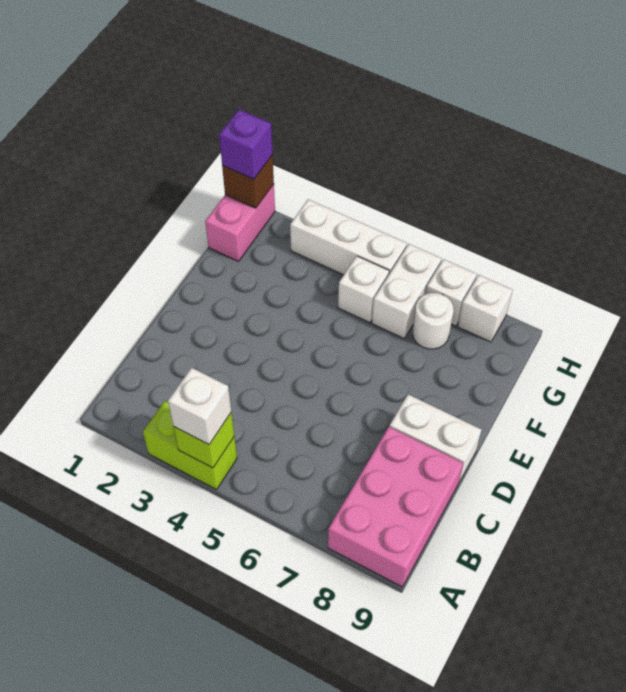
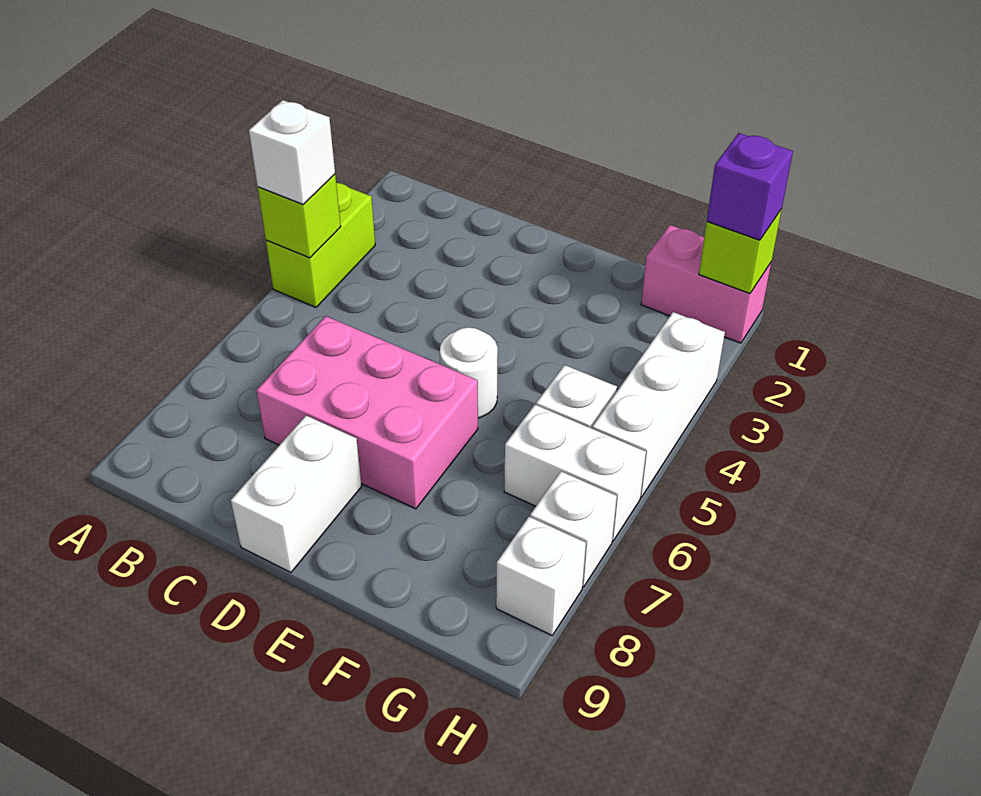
pink brick A8:C9 level 1 -> pink brick C6:E7 level 1
white round brick G7 level 1 -> white round brick E5 level 1
brown brick H1 level 2 -> lime brick H1 level 2

